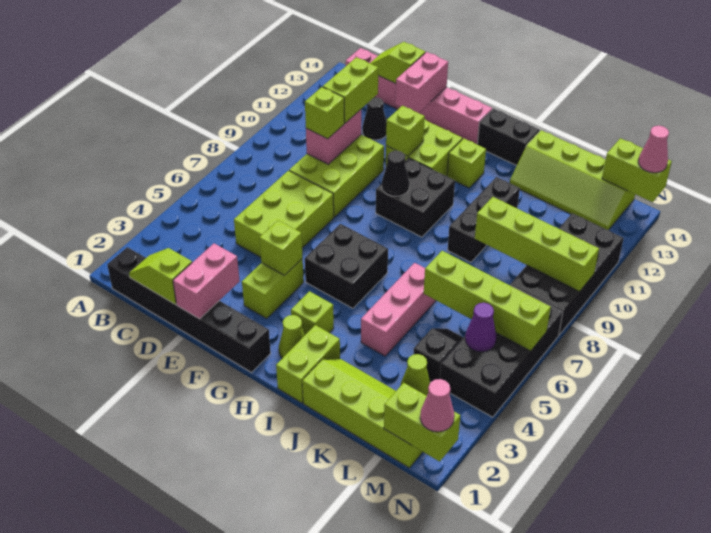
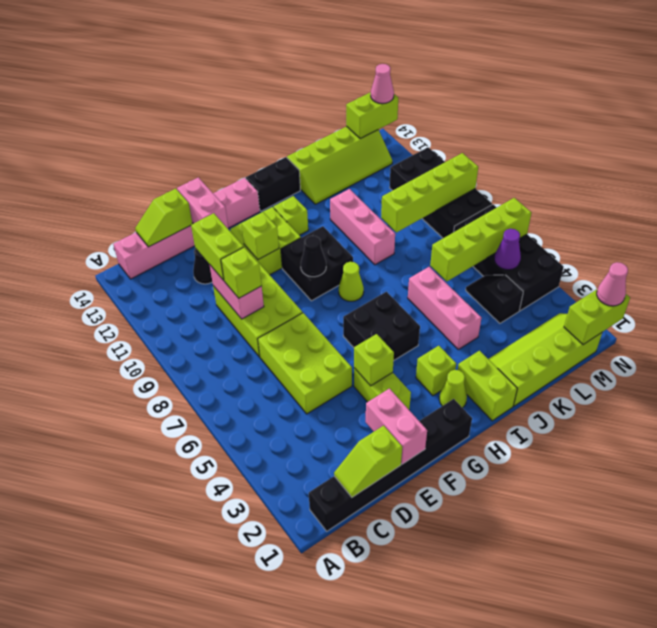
black brick J9:J11 level 1 -> pink brick J9:J11 level 1
lime cone L3 level 1 -> lime cone H8 level 1

